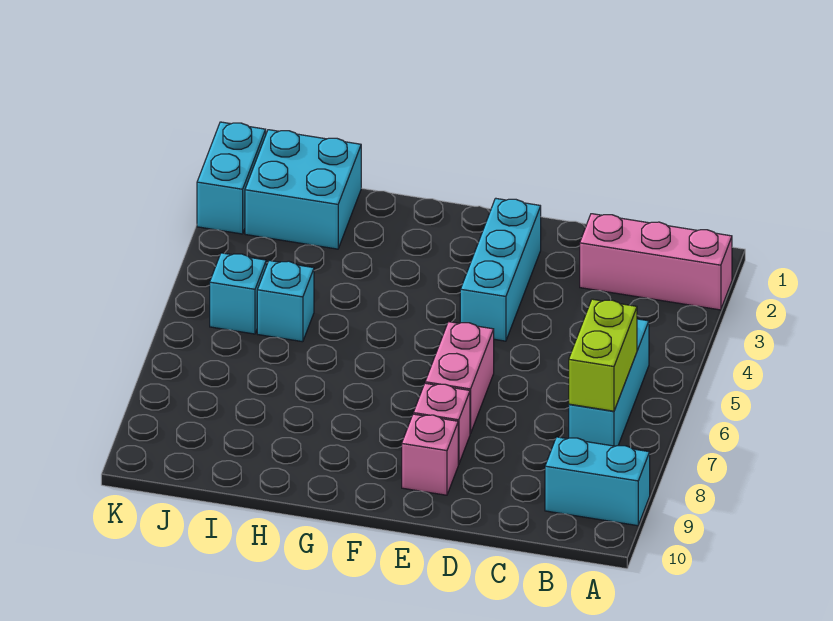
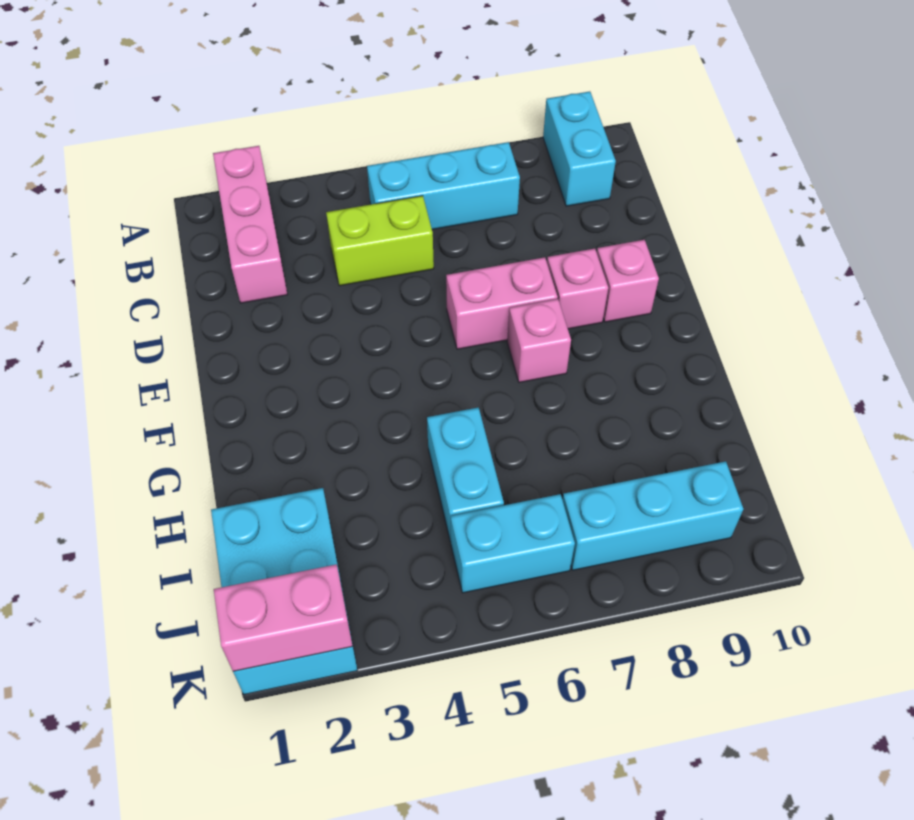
lime brick B6:B7 level 2 -> lime brick C4:C5 level 1
cyan brick E2:E4 level 1 -> cyan brick J7:J9 level 1
none -> pink brick F7 level 1
cyan brick I5 level 1 -> cyan brick H5:I5 level 1
cyan brick J5 level 1 -> cyan brick J5:J6 level 1
none -> pink brick K1:K2 level 2

